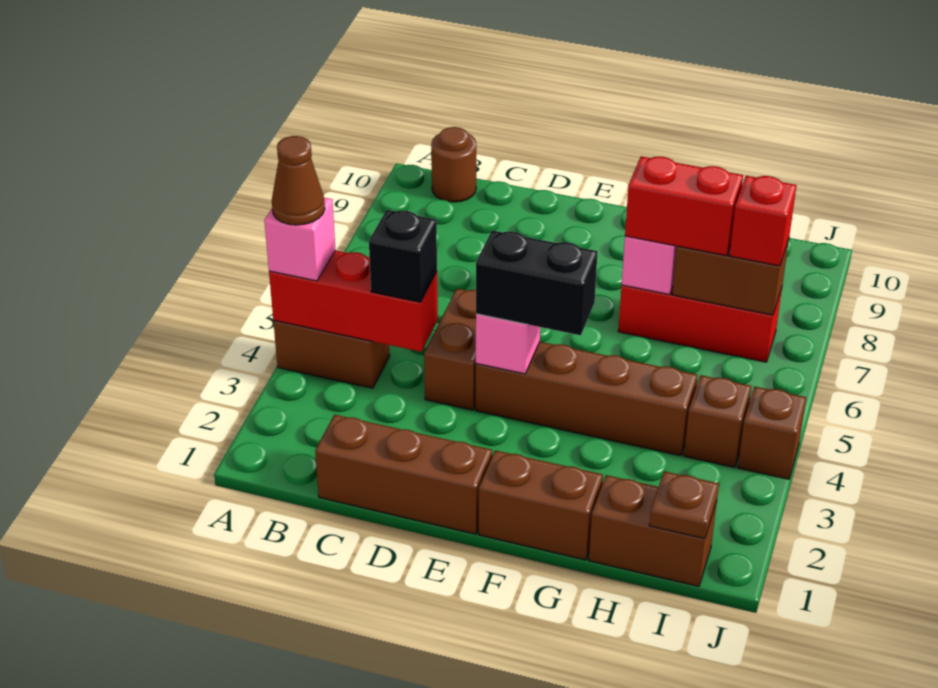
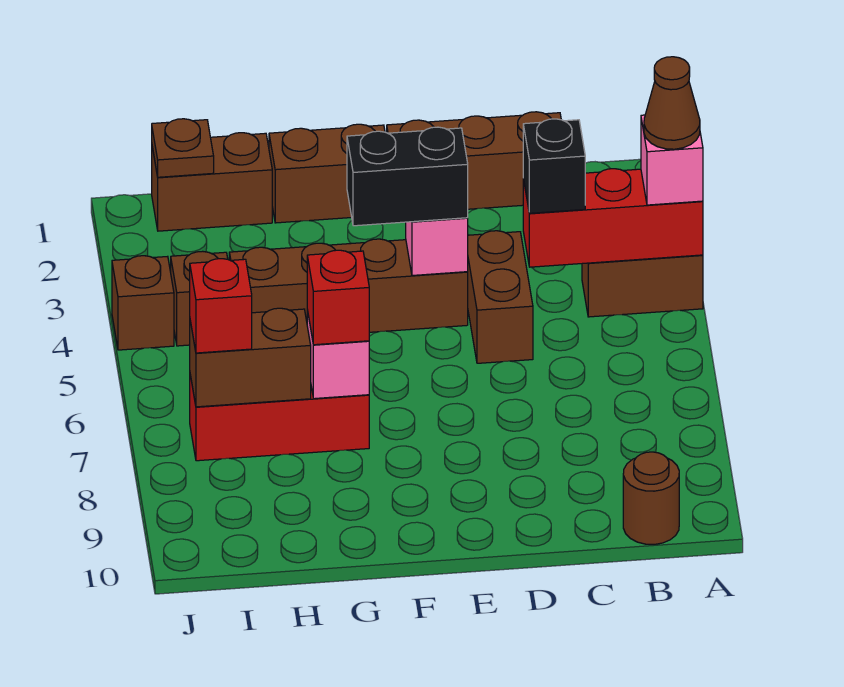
red brick G7:H7 level 3 -> red brick G7 level 3

